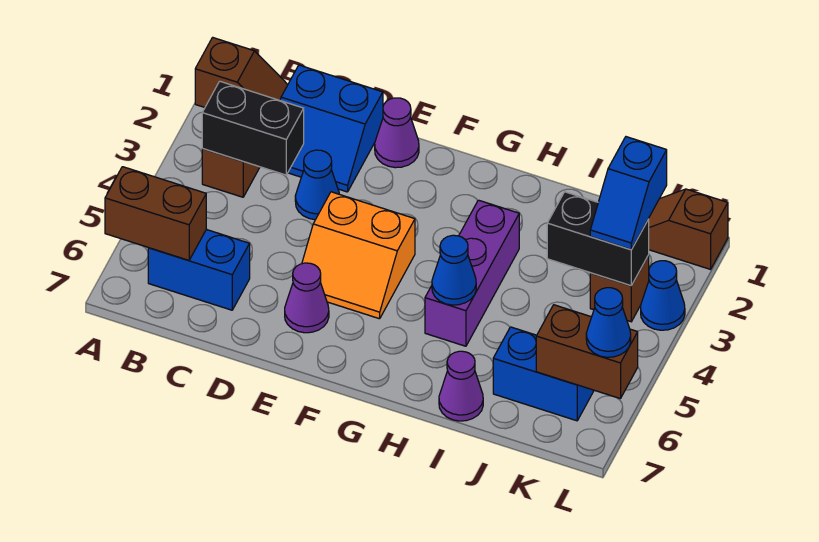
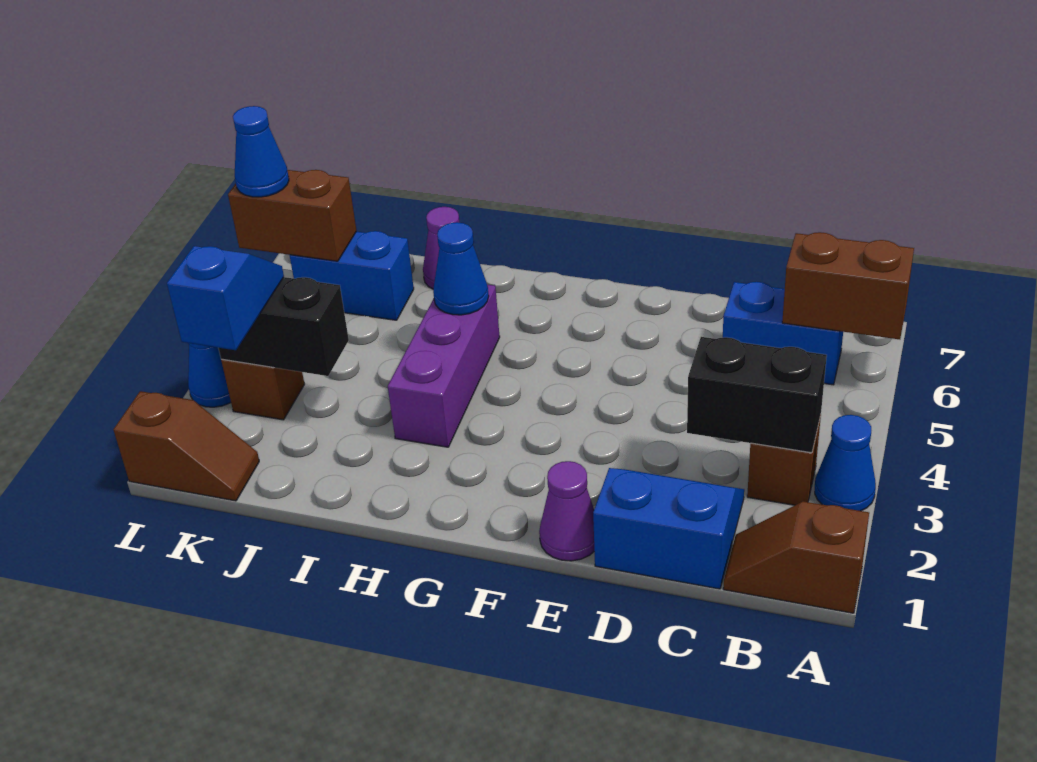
blue cone D3 level 1 -> blue cone A3 level 1
orange slope E4:F5 level 1 top 4 -> none
purple cone E6 level 1 -> none

